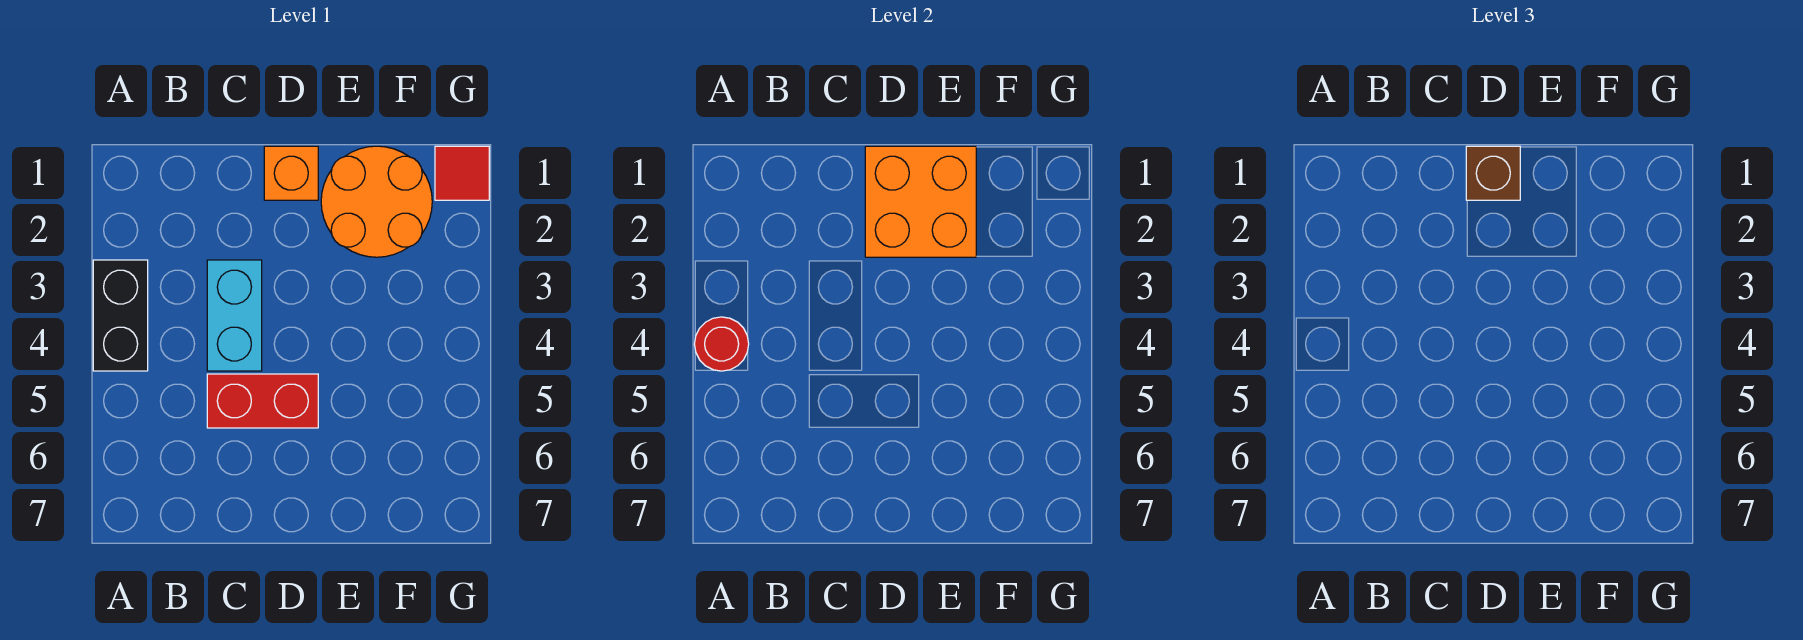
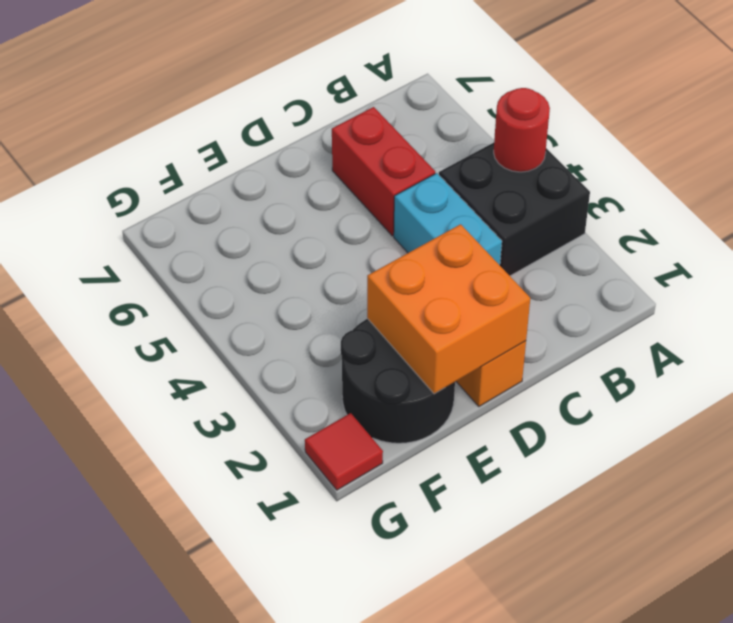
black brick A3:A4 level 1 -> black brick A3:B4 level 1
red brick C5:D5 level 1 -> red brick C5:C6 level 1
brown brick D1 level 3 -> none
orange round brick E1:F2 level 1 -> black round brick E1:F2 level 1

